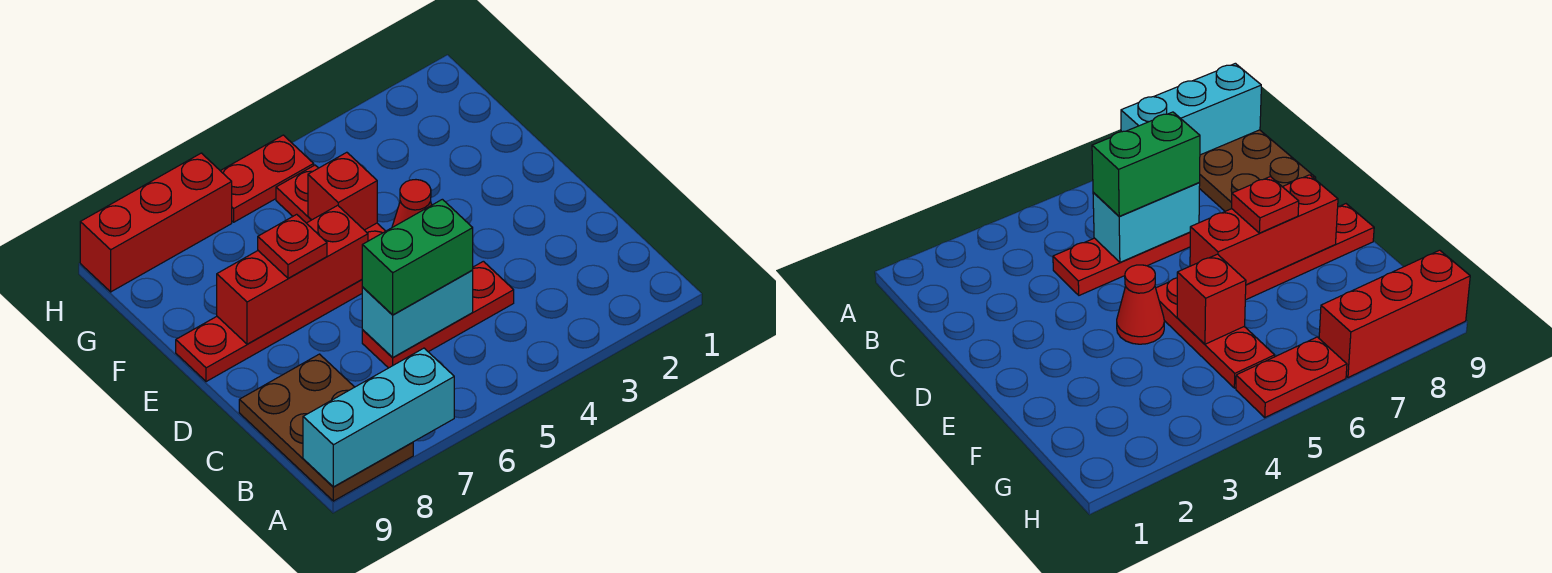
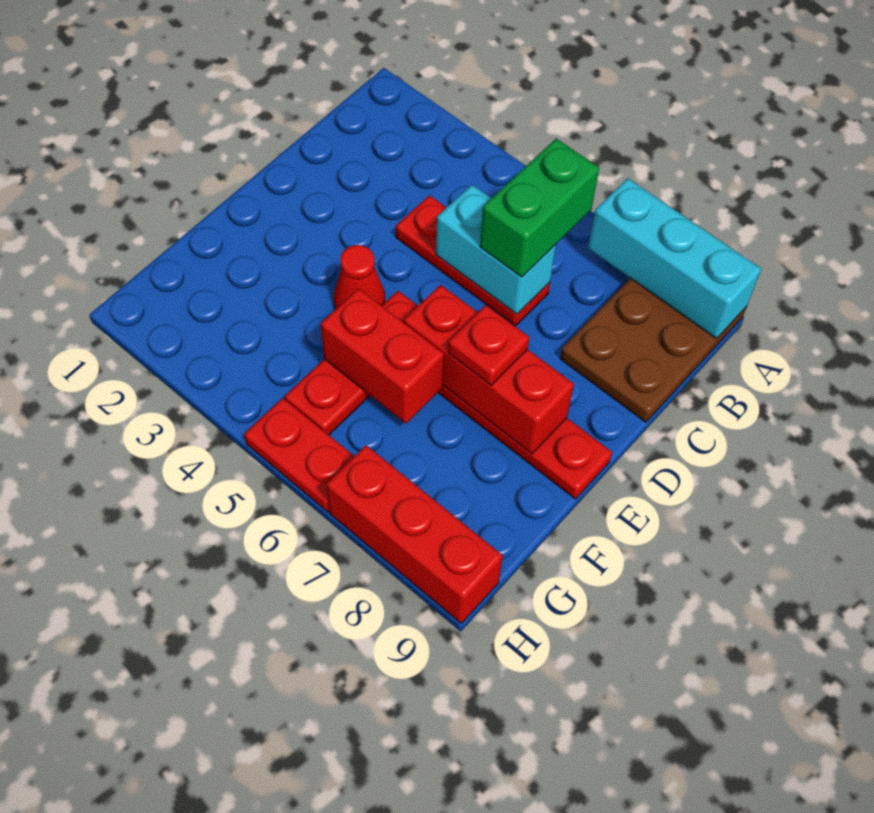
green brick C5:C6 level 3 -> green brick B6:C6 level 3
red brick F5 level 2 -> red brick F5:F6 level 2

